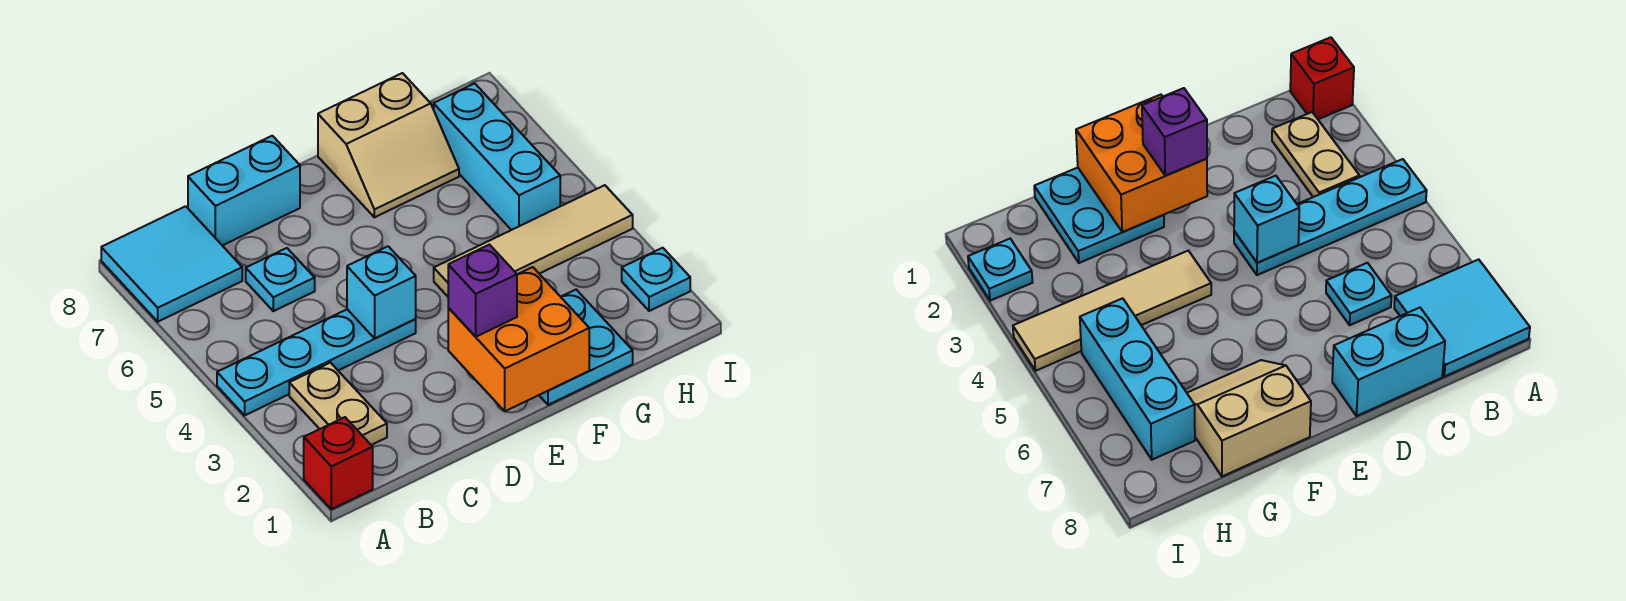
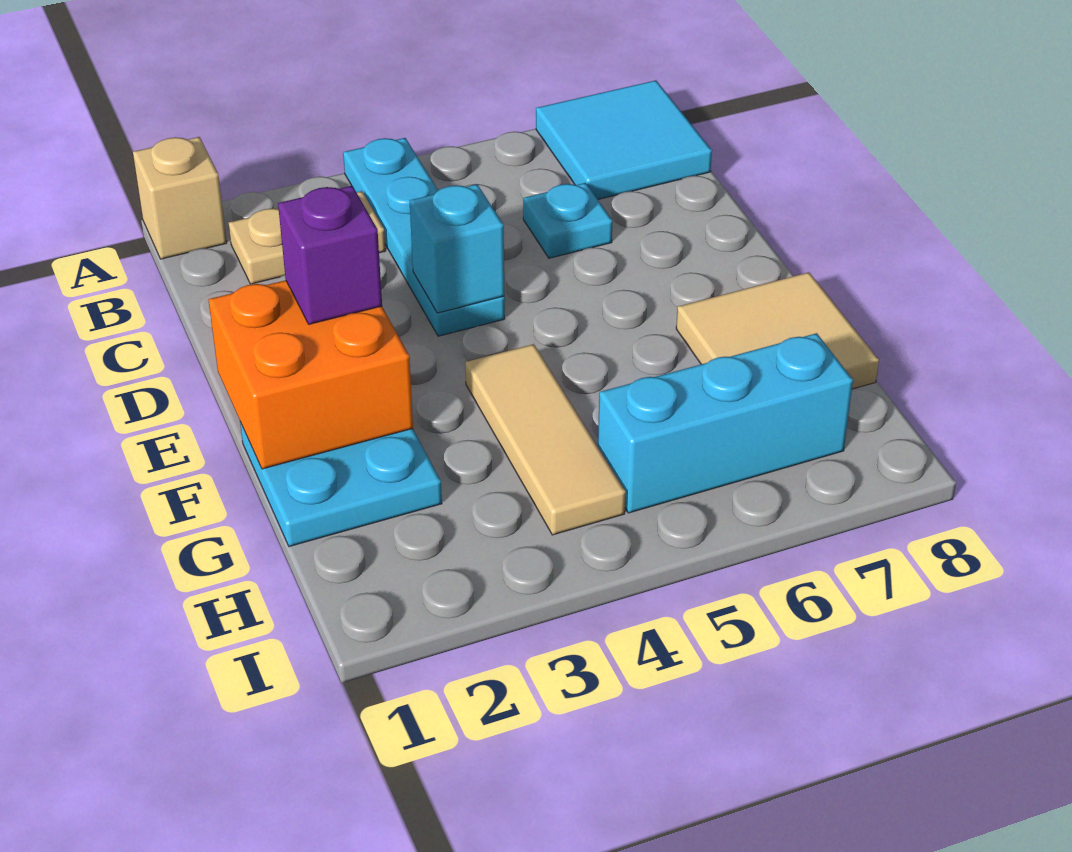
red brick A1 level 1 -> tan brick A1 level 1
cyan brick C8:D8 level 1 -> none
tan tile F4:I4 level 1 -> tan tile F4:H4 level 1
tan slope F7:G8 level 1 top 8 -> tan tile F7:G8 level 1
cyan plate I2 level 1 -> none

